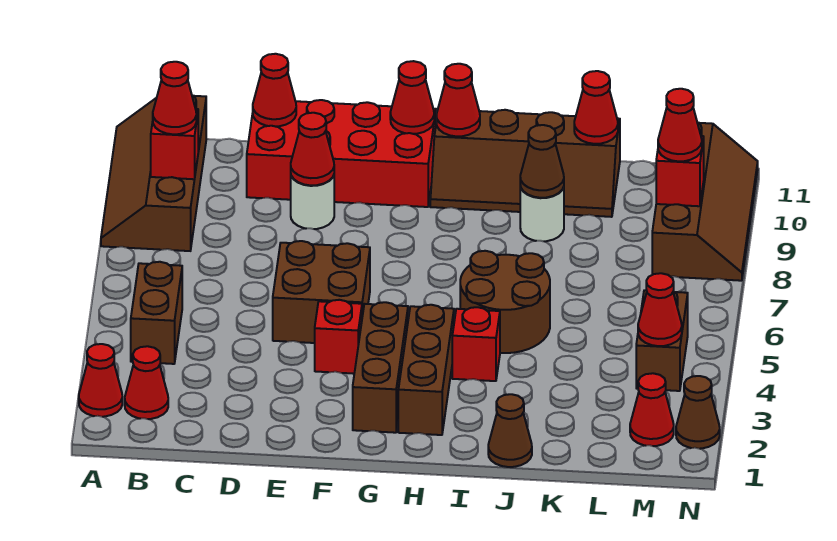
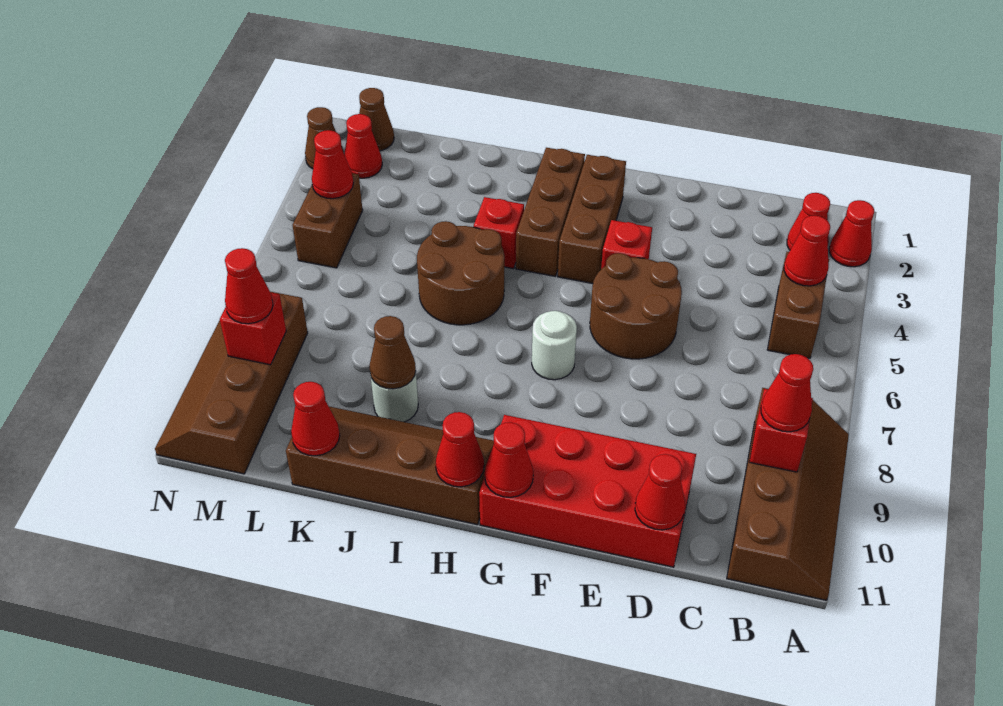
brown brick E5:F6 level 1 -> brown round brick E5:F6 level 1
white round brick E9 level 1 -> white round brick G7 level 1
red cone E9 level 2 -> red cone B4 level 2
brown cone J1 level 1 -> brown cone M1 level 1

